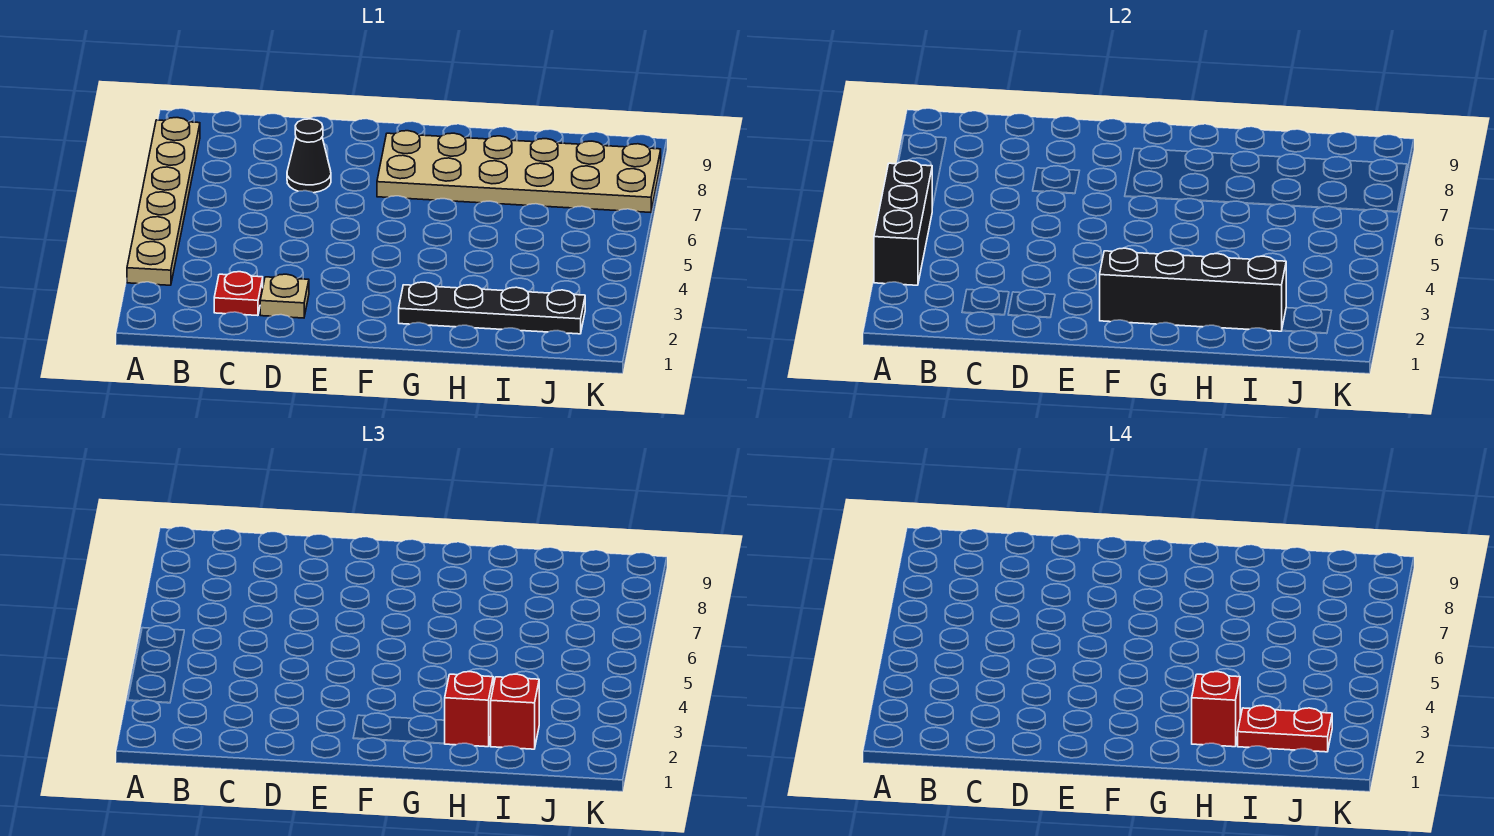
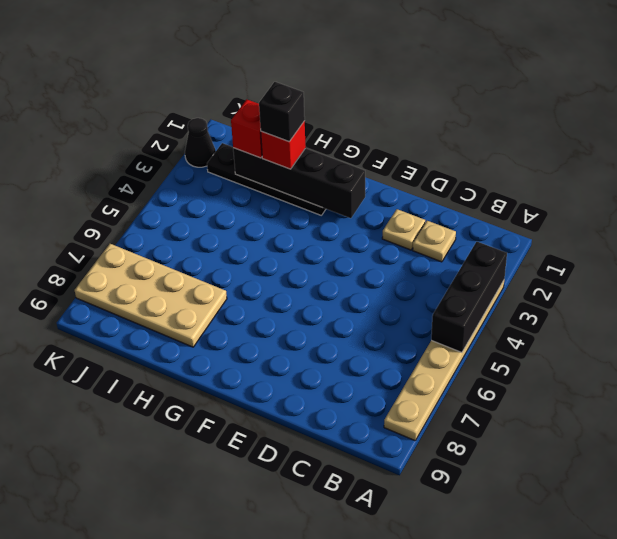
red plate C2 level 1 -> tan plate C2 level 1
black cone D7 level 1 -> black cone K2 level 1
tan plate F7:K8 level 1 -> tan plate H7:K8 level 1
red brick H2 level 4 -> black brick H2 level 4
red plate I2:J2 level 4 -> none

